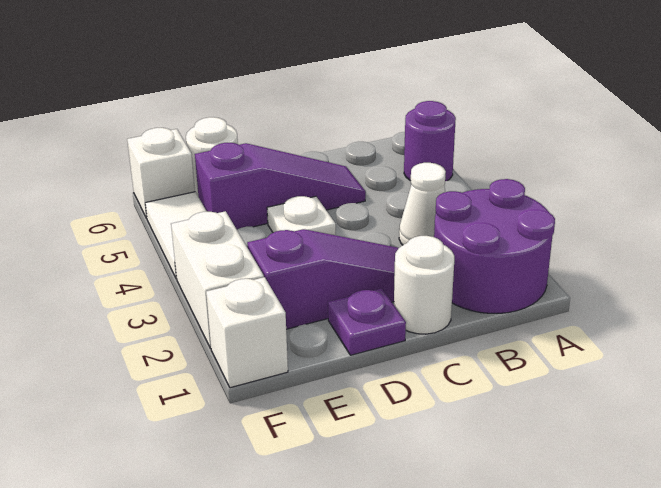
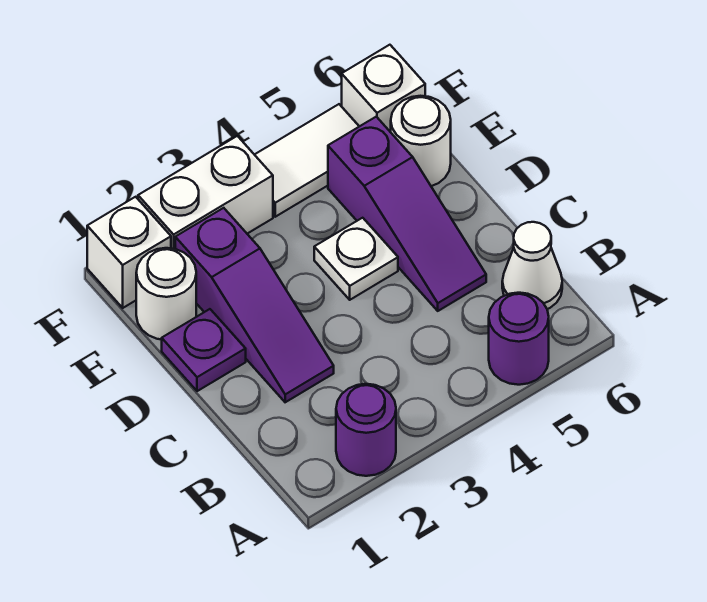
purple round brick A1:B2 level 1 -> purple round brick A2 level 1
white cone B3 level 1 -> white cone B6 level 1
white round brick C1 level 1 -> white round brick E1 level 1

